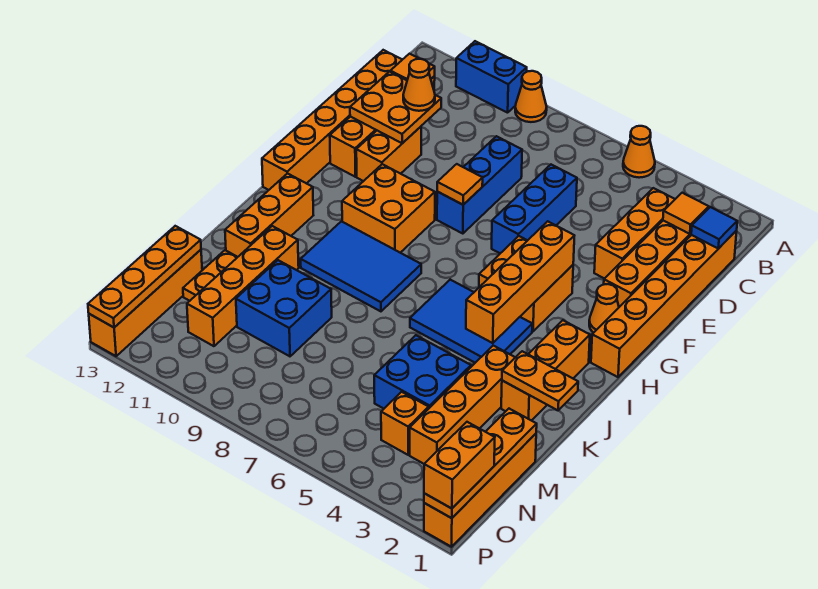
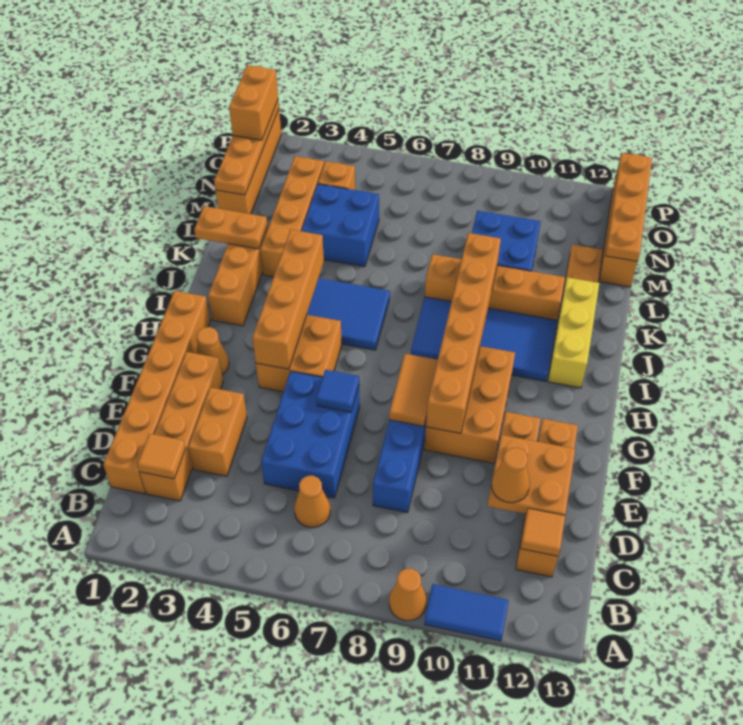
orange cone A5 level 1 -> orange cone C6 level 1
blue brick A10:A11 level 1 -> blue tile A10:A11 level 1
blue tile C1 level 2 -> blue tile F6 level 2
orange brick C3:E3 level 1 -> orange brick D3:E3 level 1
orange brick C13:H13 level 1 -> orange brick F9:K9 level 2
blue brick D6:F6 level 1 -> blue brick D5:F6 level 1
orange tile F8 level 2 -> orange tile F8:G8 level 2
orange brick G9:H10 level 1 -> orange brick F9:H10 level 1
blue tile I8:J10 level 1 -> blue tile I8:J11 level 1
orange brick I12:K12 level 1 -> yellow brick I12:K12 level 1
orange brick K11:N11 level 1 -> orange brick K8:K11 level 1

